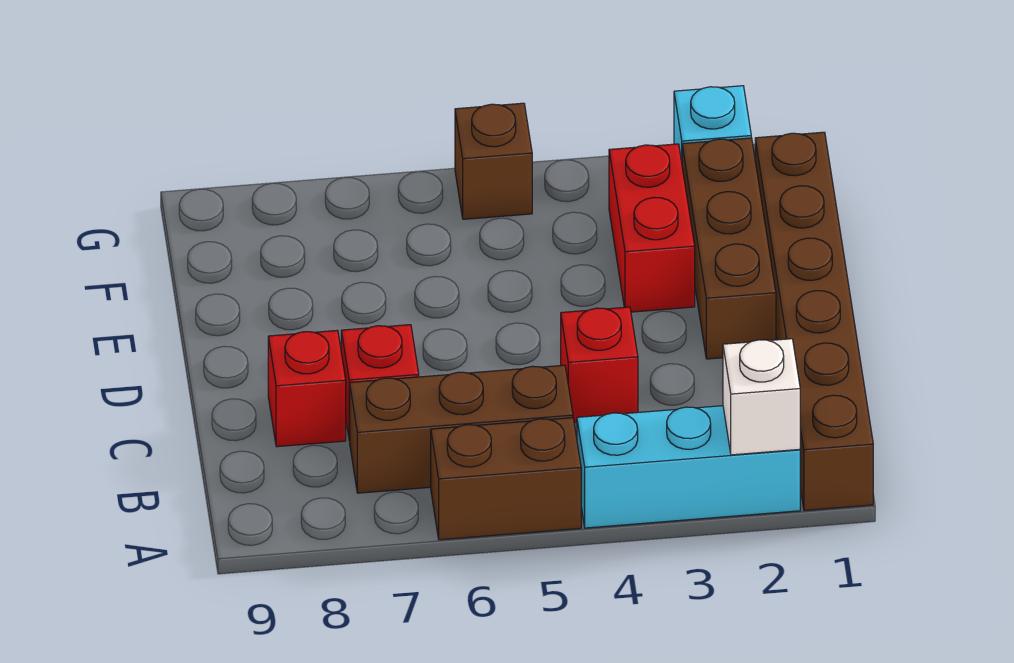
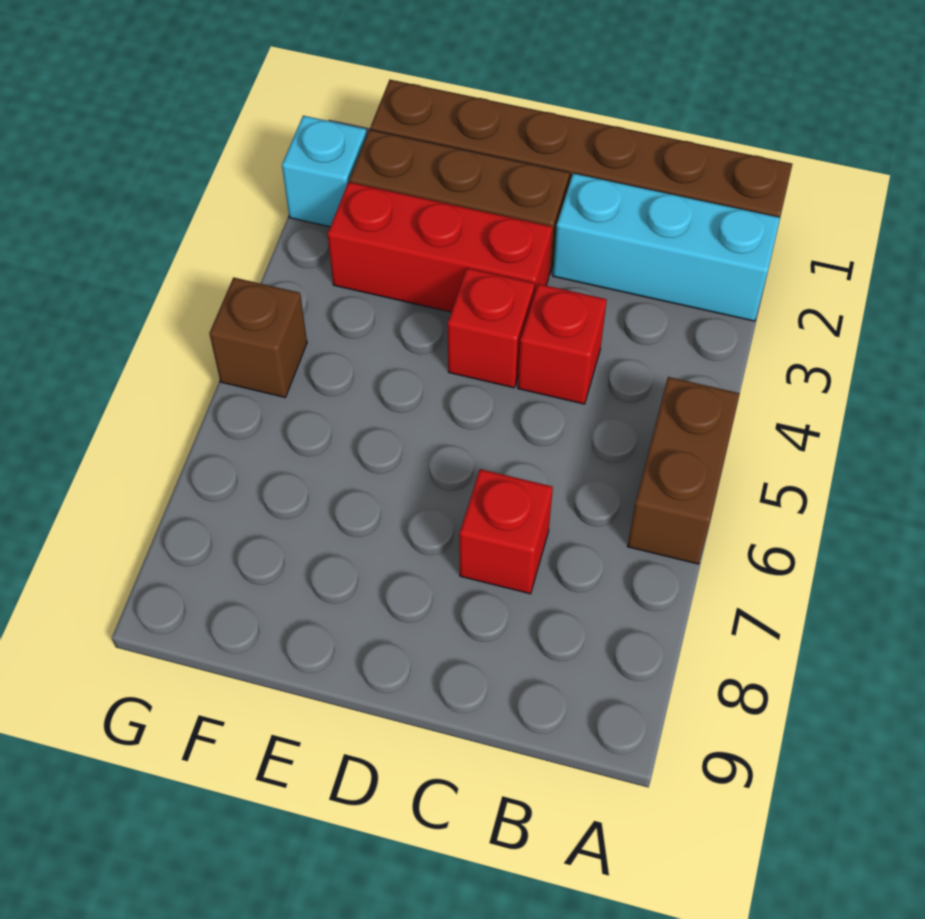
cyan brick A2:A4 level 1 -> cyan brick A2:C2 level 1
white brick A2 level 2 -> none
brown brick B5:B7 level 1 -> none
red brick C8 level 1 -> red brick D4 level 1
red brick E3:F3 level 1 -> red brick D3:F3 level 1

